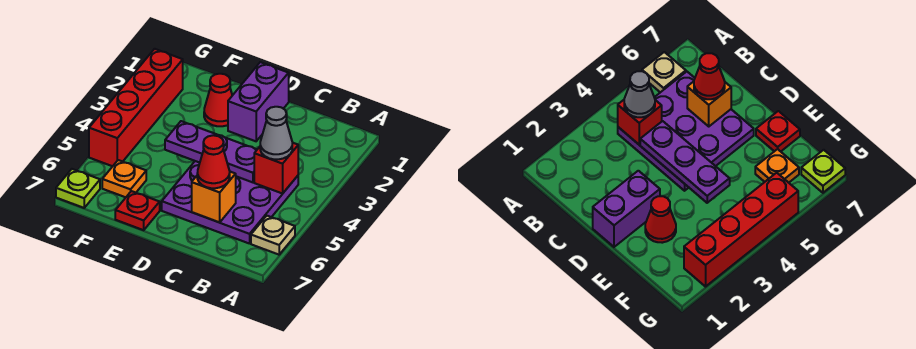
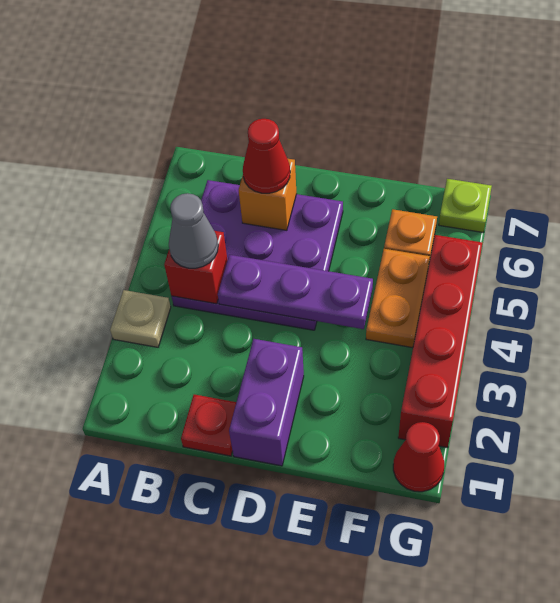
tan plate A6 level 1 -> tan plate A3 level 1
red cone E2 level 1 -> red cone G1 level 1
red plate E7 level 1 -> red plate C1 level 1
none -> orange plate F4:F5 level 1

